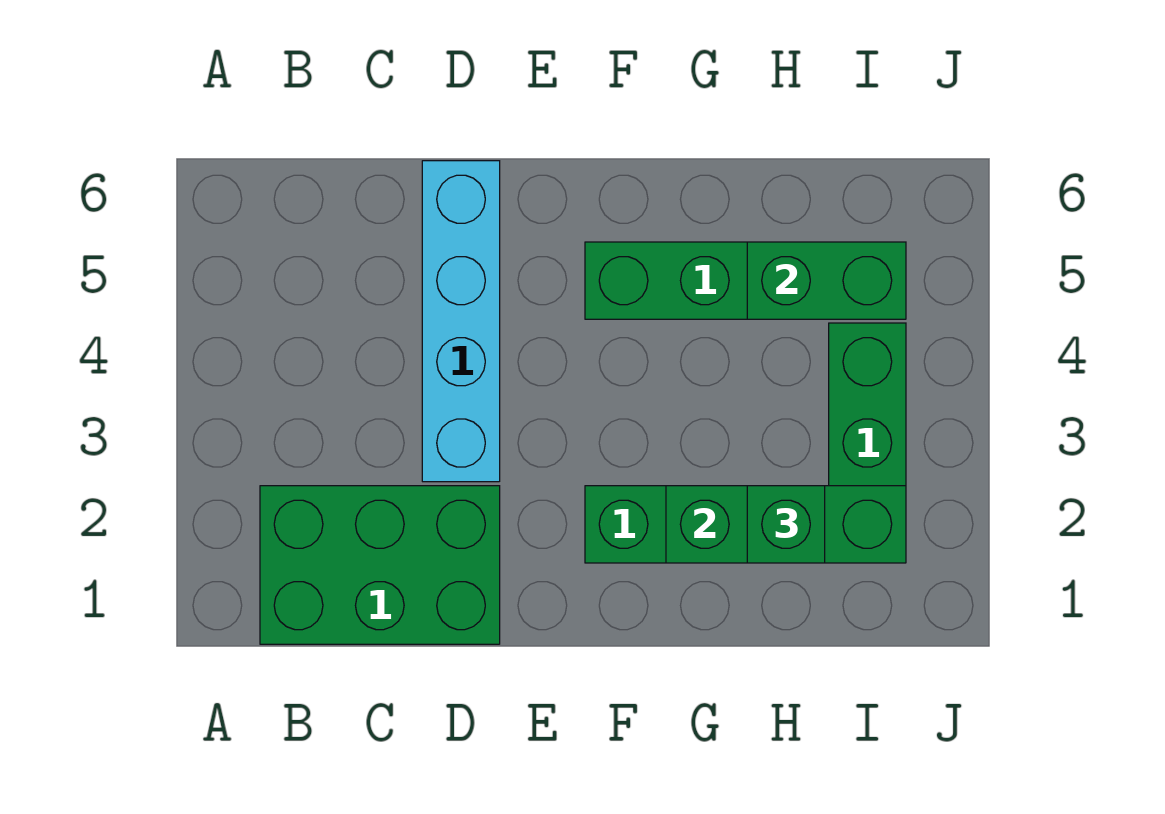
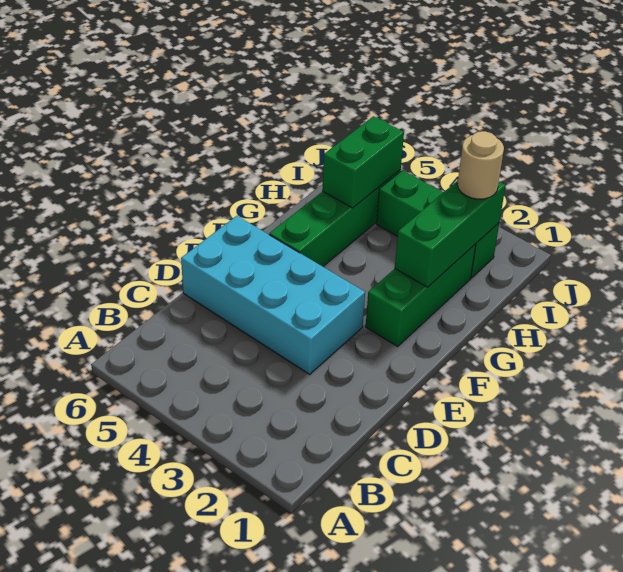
green brick B1:D2 level 1 -> none
cyan brick D3:D6 level 1 -> cyan brick D3:E6 level 1
green brick H2 level 3 -> none
none -> tan round brick I2 level 3

